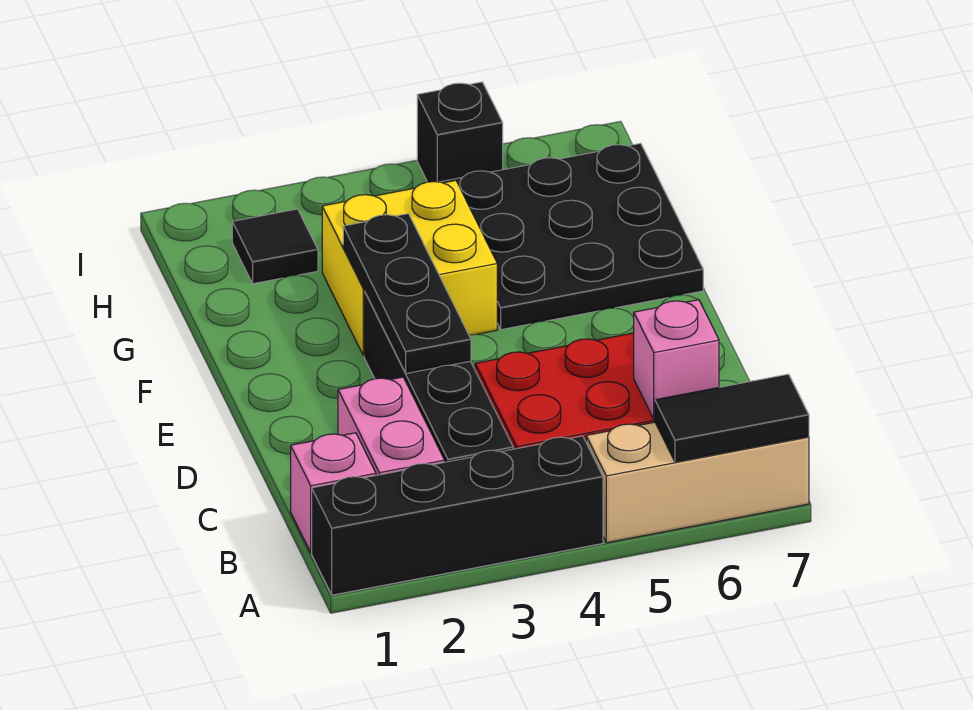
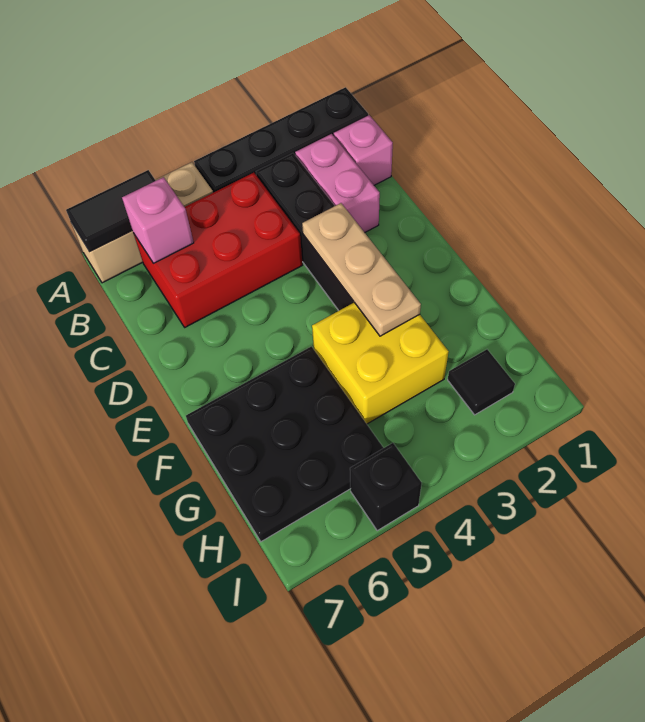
black plate D3:F3 level 2 -> tan plate D3:F3 level 2

